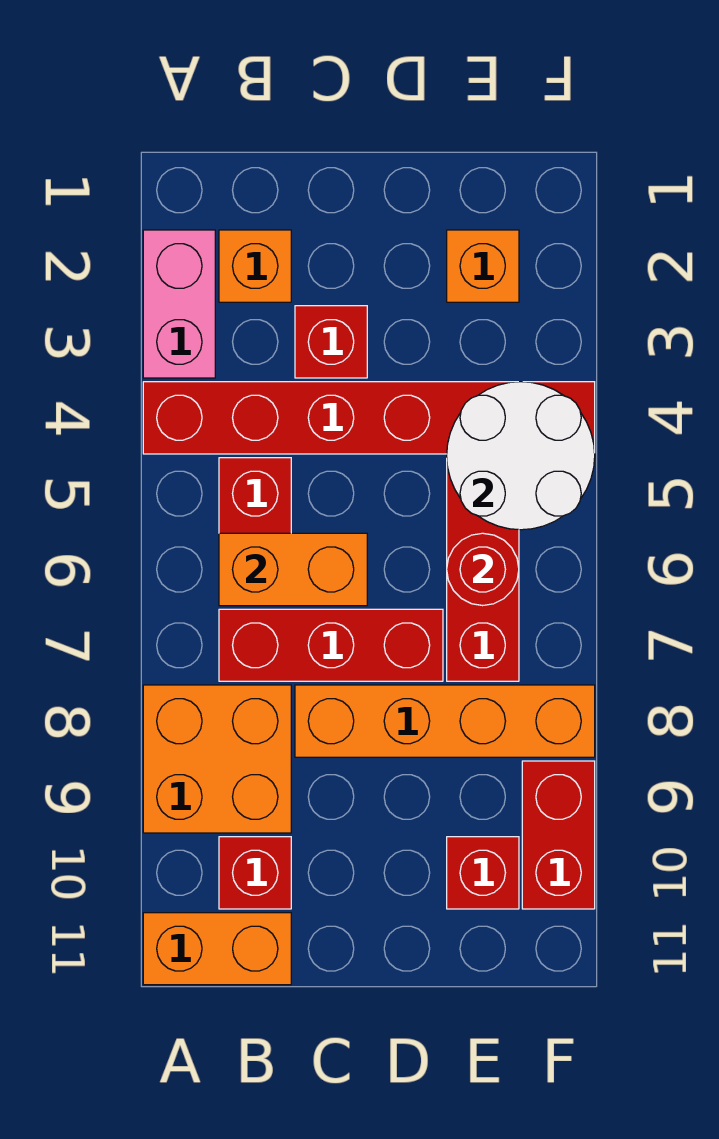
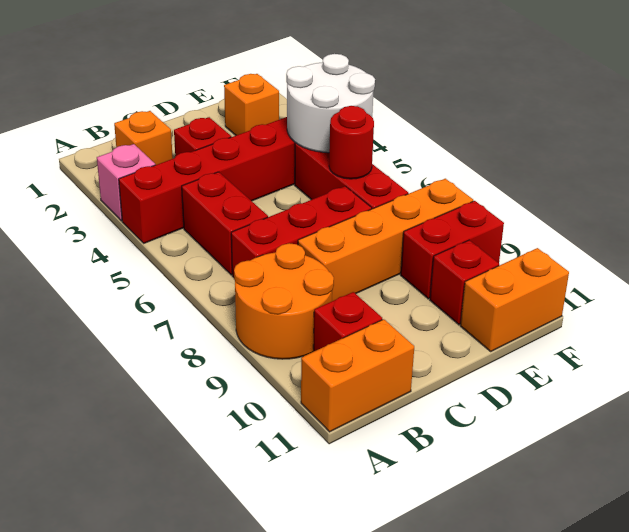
pink brick A2:A3 level 1 -> pink brick A3 level 1
orange brick A8:B9 level 1 -> orange round brick A8:B9 level 1
orange brick B6:C6 level 2 -> orange brick E11:F11 level 1
red brick F9:F10 level 1 -> red brick E9:F9 level 1

